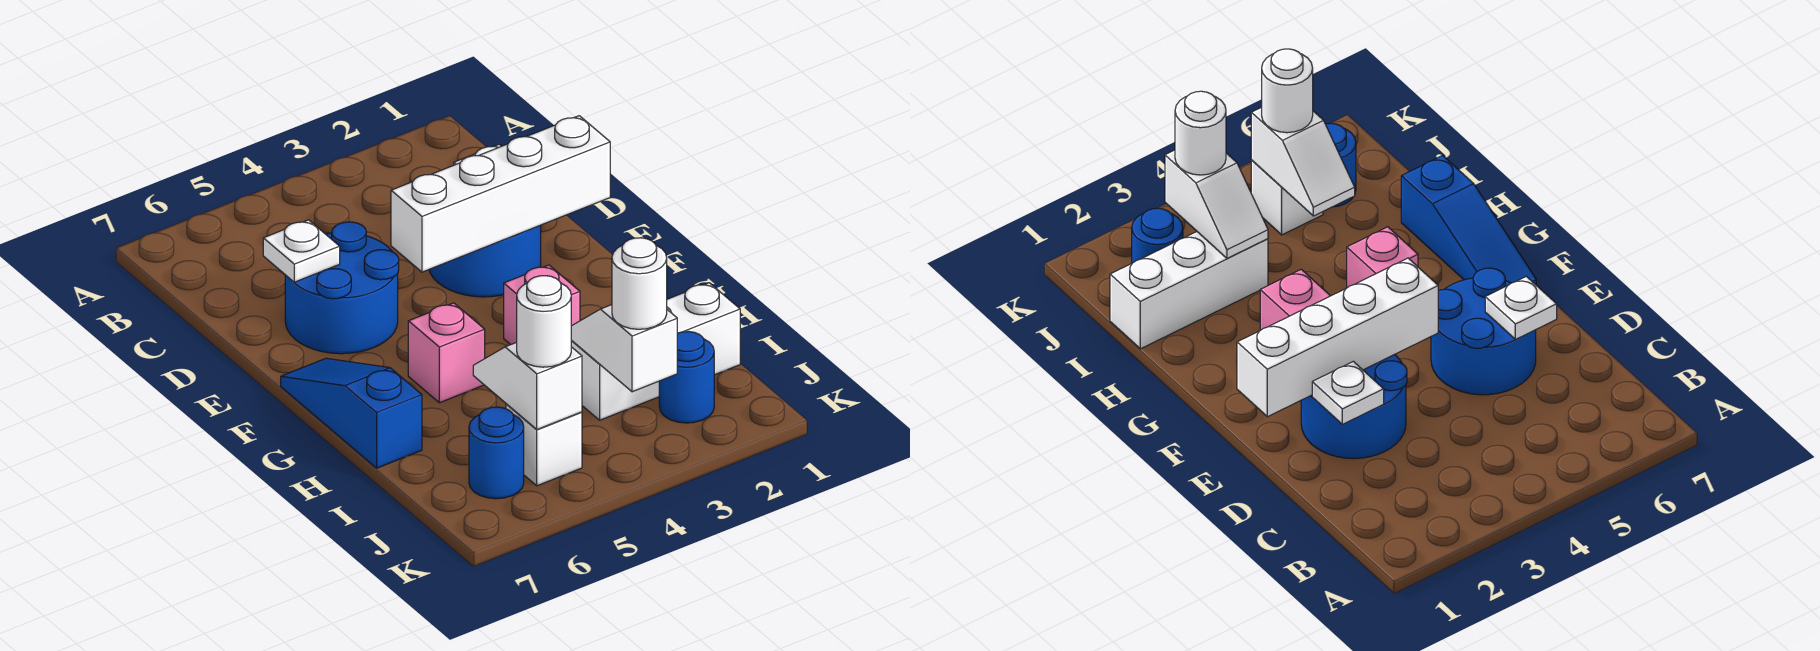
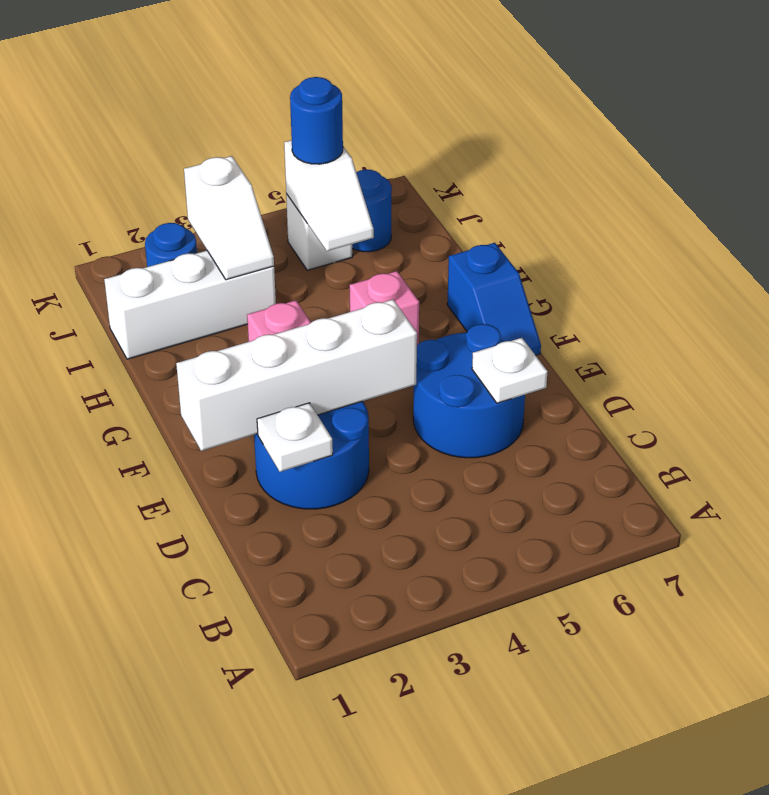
blue slope F7:H7 level 1 top H -> blue slope F7:G7 level 1 top G
white round brick J3 level 3 -> none
white round brick J5 level 3 -> blue round brick J5 level 3

